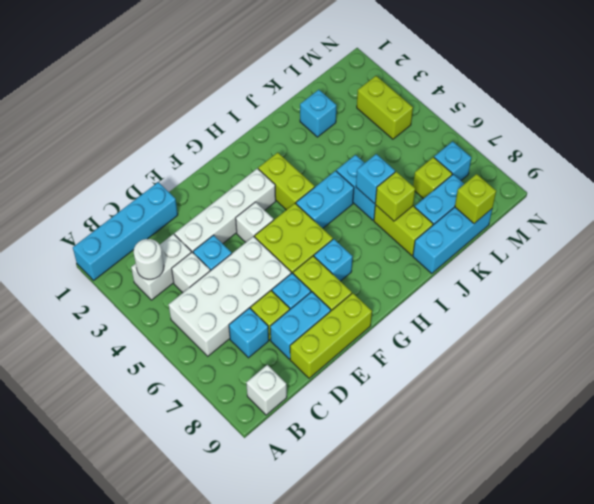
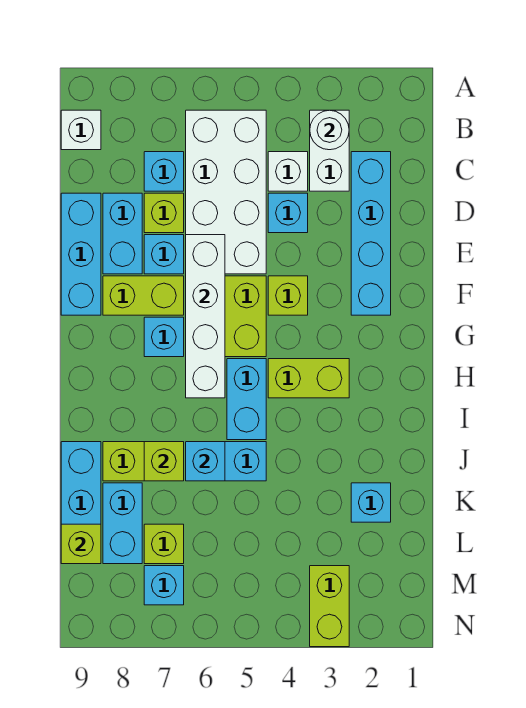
cyan brick A1:D1 level 1 -> cyan brick C2:F2 level 1
white brick D3:G3 level 1 -> white brick E6:H6 level 2
lime brick D9:F9 level 1 -> cyan brick D9:F9 level 1
white brick F4 level 1 -> lime brick F4 level 1
lime brick M3:M4 level 1 -> lime brick M3:N3 level 1

